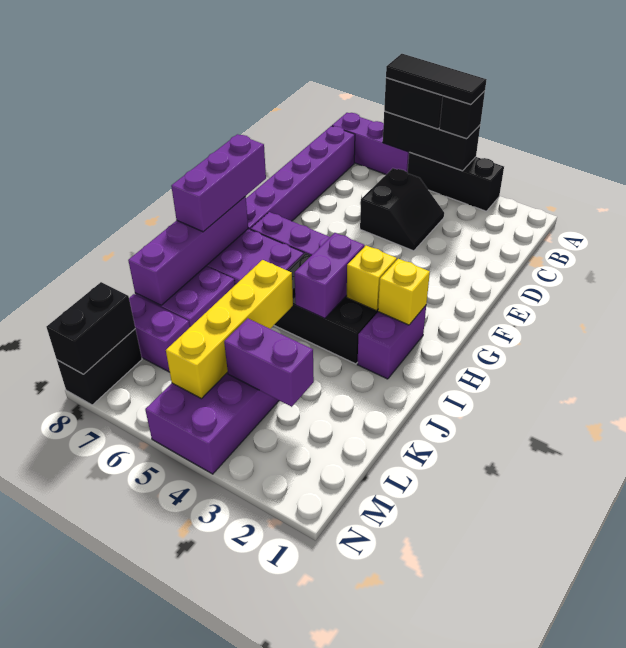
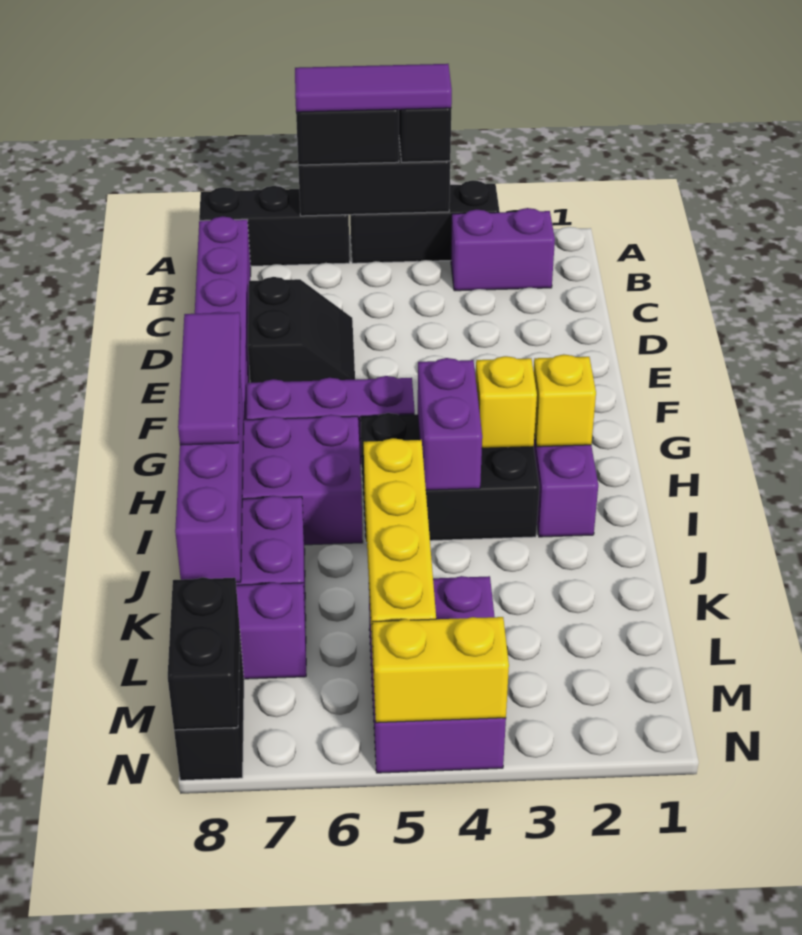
black tile A4:A6 level 4 -> purple tile A4:A6 level 4
purple brick A6:A8 level 1 -> black brick A6:A8 level 1
black slope C4:D5 level 1 top 5 -> black slope D6:E7 level 1 top 7
purple brick G8:I8 level 3 -> purple tile G8:I8 level 3
purple brick L3:L4 level 2 -> purple brick B2:B3 level 1
none -> yellow brick N4:N5 level 2

